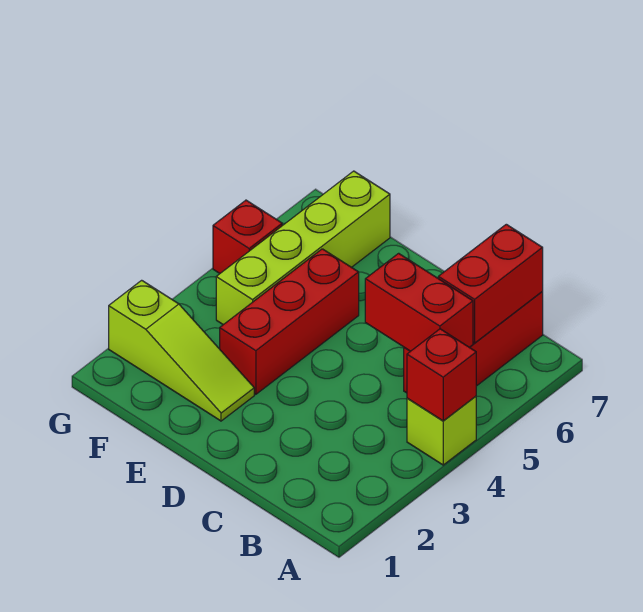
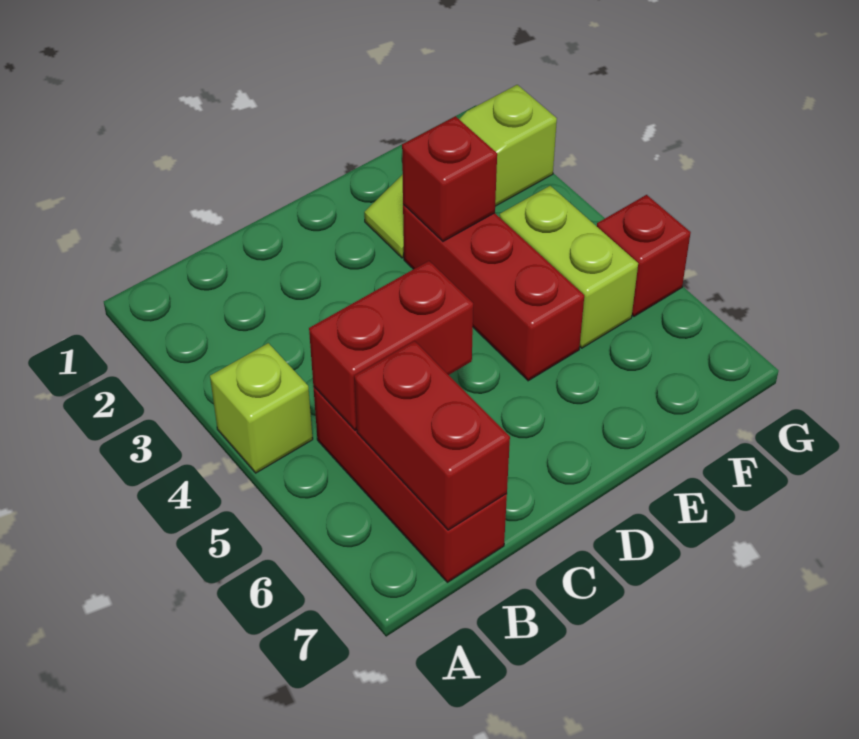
red brick A4 level 2 -> red brick E3 level 2
lime brick F4:F7 level 1 -> lime brick F4:F5 level 1

